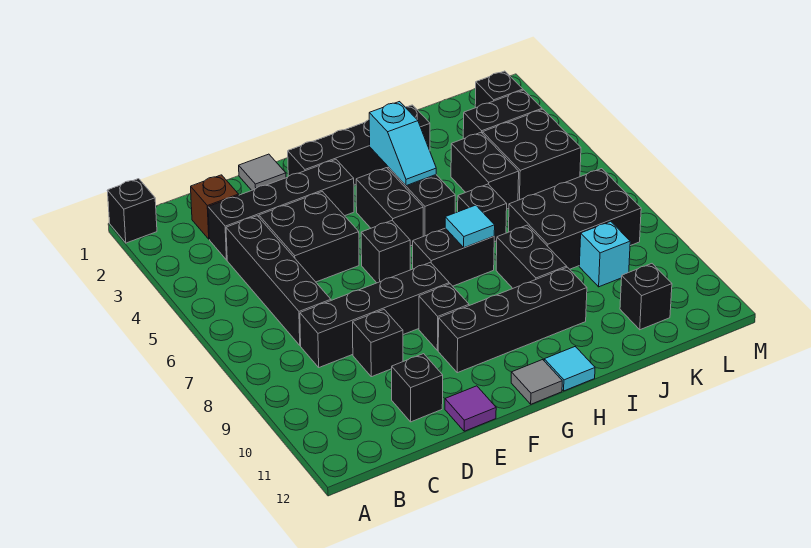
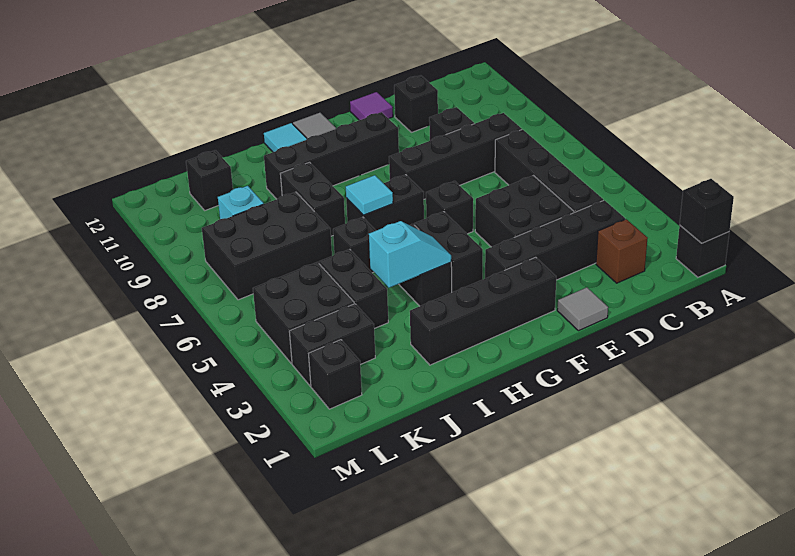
black brick F9 level 1 -> black brick A1 level 2
cyan slope H3:H4 level 2 top 3 -> cyan slope H4:I4 level 2 top I

